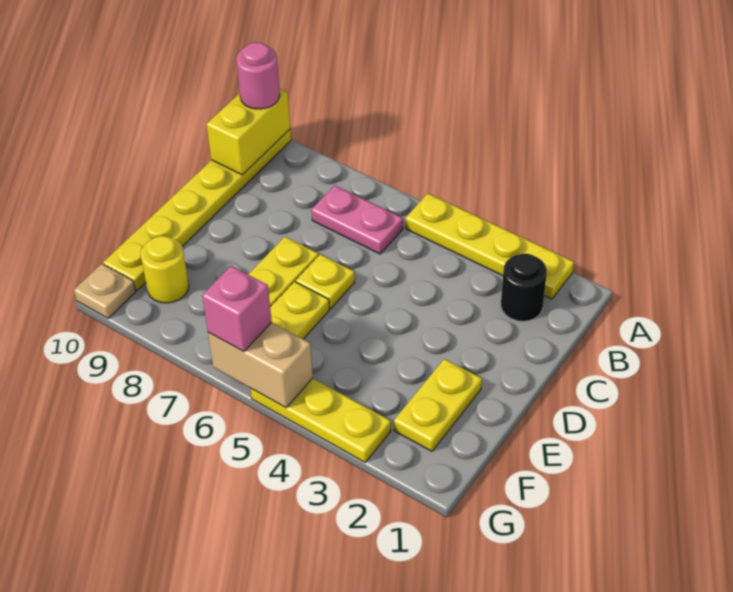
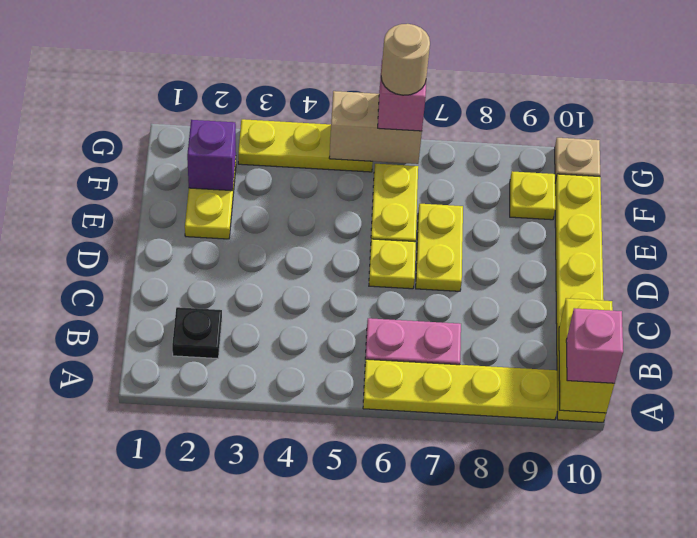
yellow plate A2:A5 level 1 -> yellow plate A6:A9 level 1
pink round brick A10 level 3 -> pink brick A10 level 3
black round brick B2 level 1 -> black plate B2 level 1
none -> purple brick F2 level 2
yellow round brick F9 level 1 -> yellow plate F9 level 1
none -> tan round brick G6 level 4

